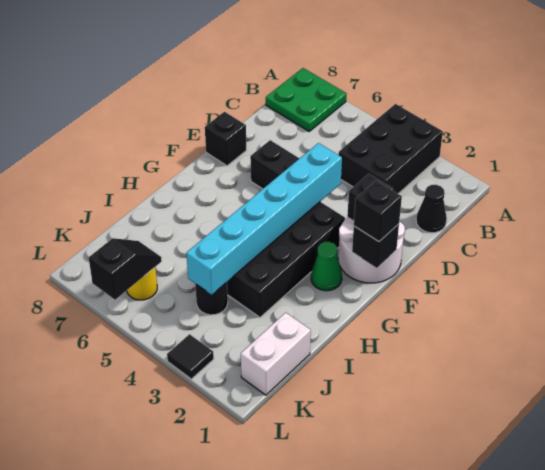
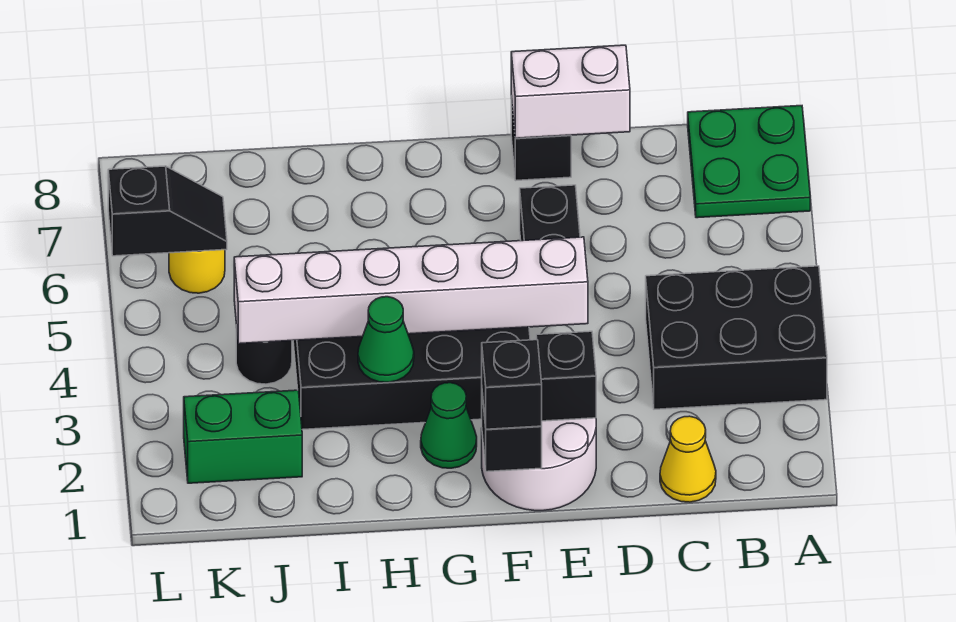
black cone C1 level 1 -> yellow cone C1 level 1
cyan brick E4:J4 level 2 -> white brick E4:J4 level 2
none -> green cone H3 level 2
white brick J1:K1 level 1 -> white brick D8:E8 level 2
none -> green brick J2:K2 level 1
black tile L3 level 1 -> none

